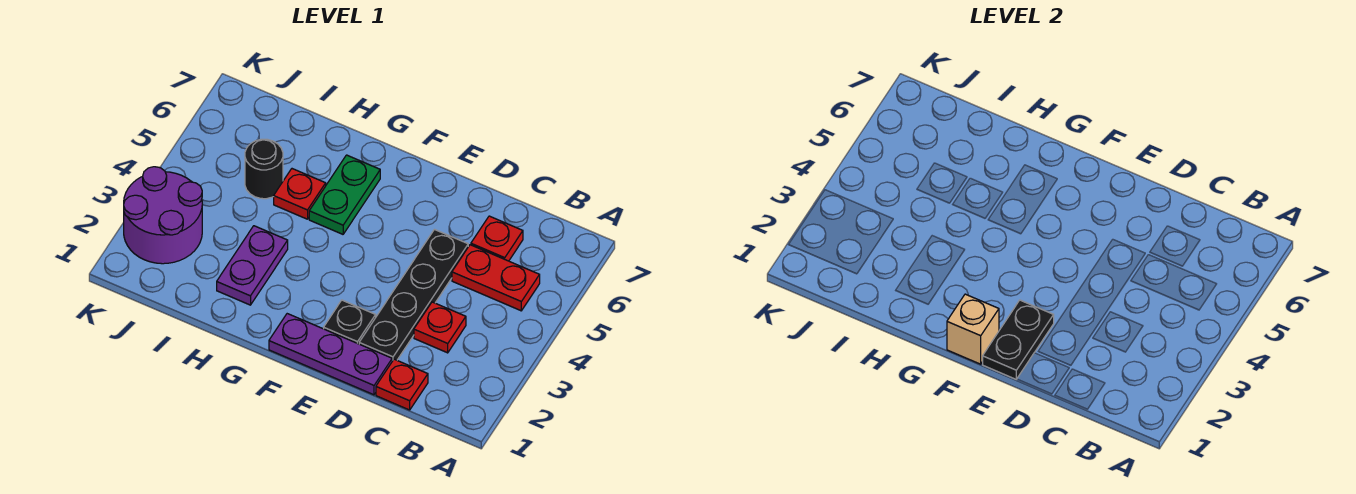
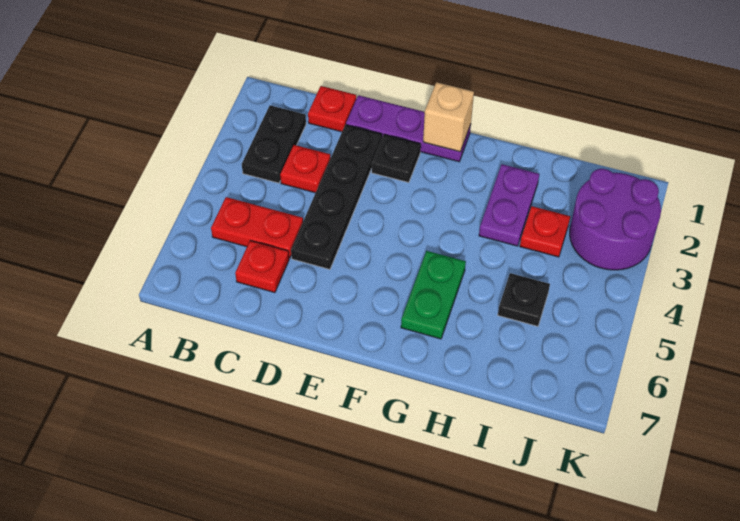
black plate E1:E2 level 2 -> black plate B2:B3 level 1
red plate H5 level 1 -> red plate I3 level 1
black round brick I5 level 1 -> black plate I5 level 1

